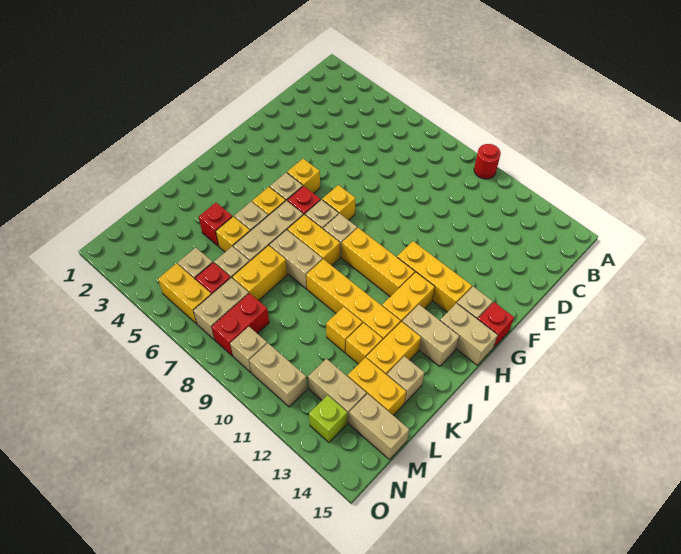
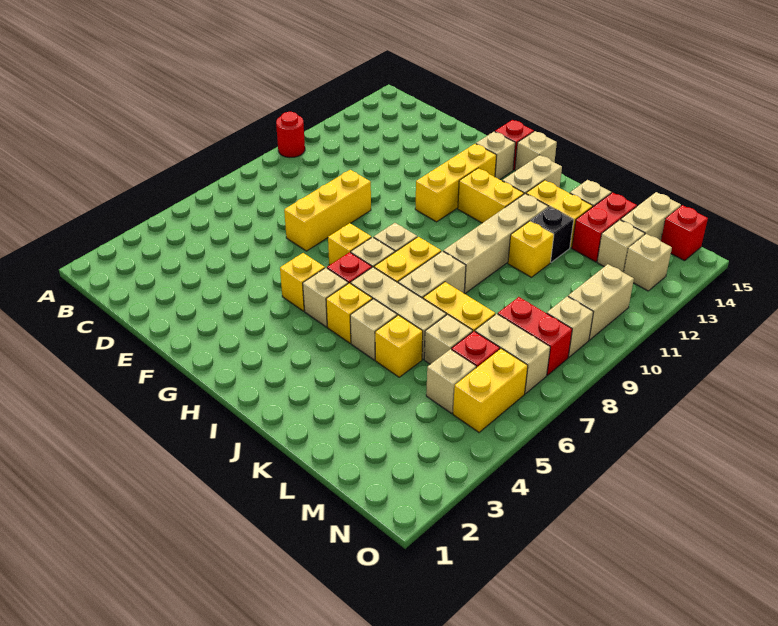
yellow brick H9:H11 level 1 -> yellow brick E7:E9 level 1
tan brick H14:H15 level 1 -> tan brick H15 level 1
yellow brick J9:J12 level 1 -> tan brick J9:J12 level 1
red brick K4 level 1 -> red brick N15 level 1
yellow brick K12 level 1 -> black brick K12 level 1
yellow brick L13:L14 level 1 -> red brick L13:L14 level 1
tan brick M12:M13 level 1 -> tan brick M13 level 1
lime brick N13 level 1 -> tan brick N13 level 1

